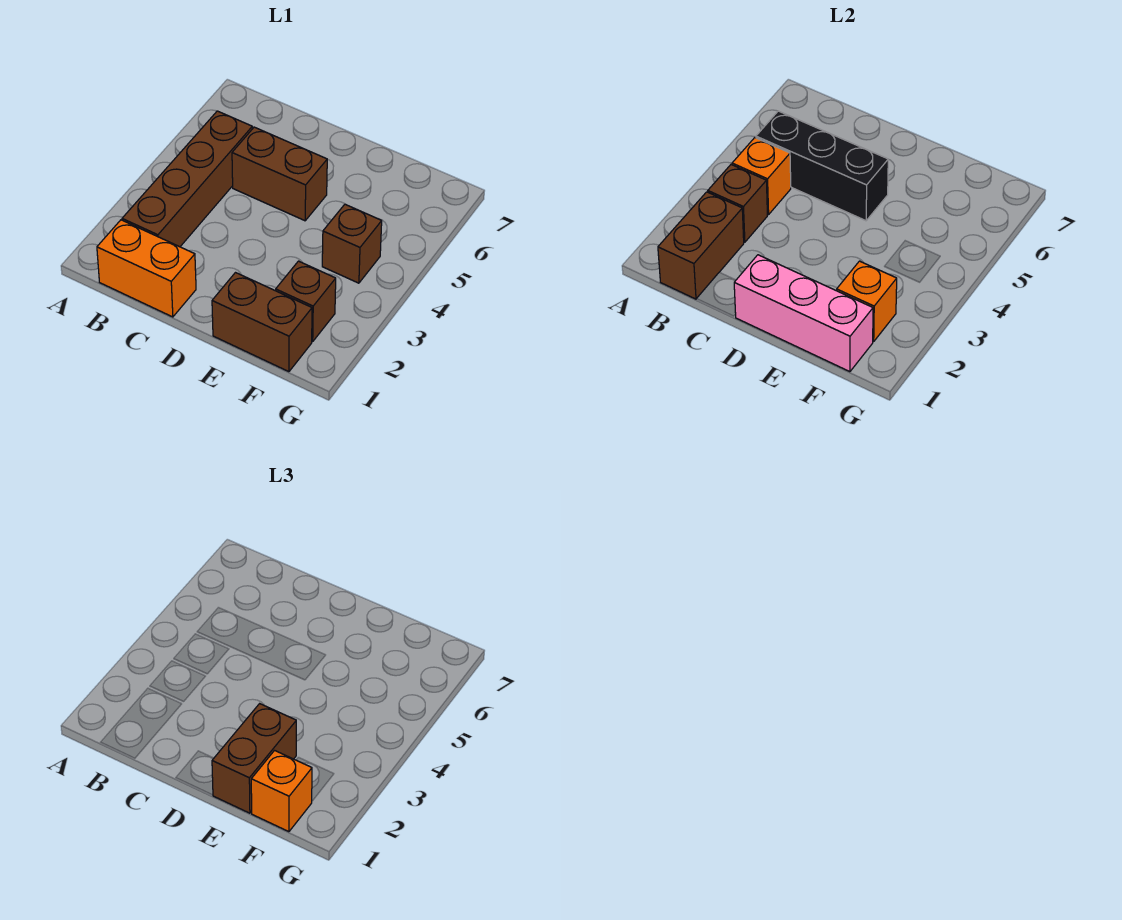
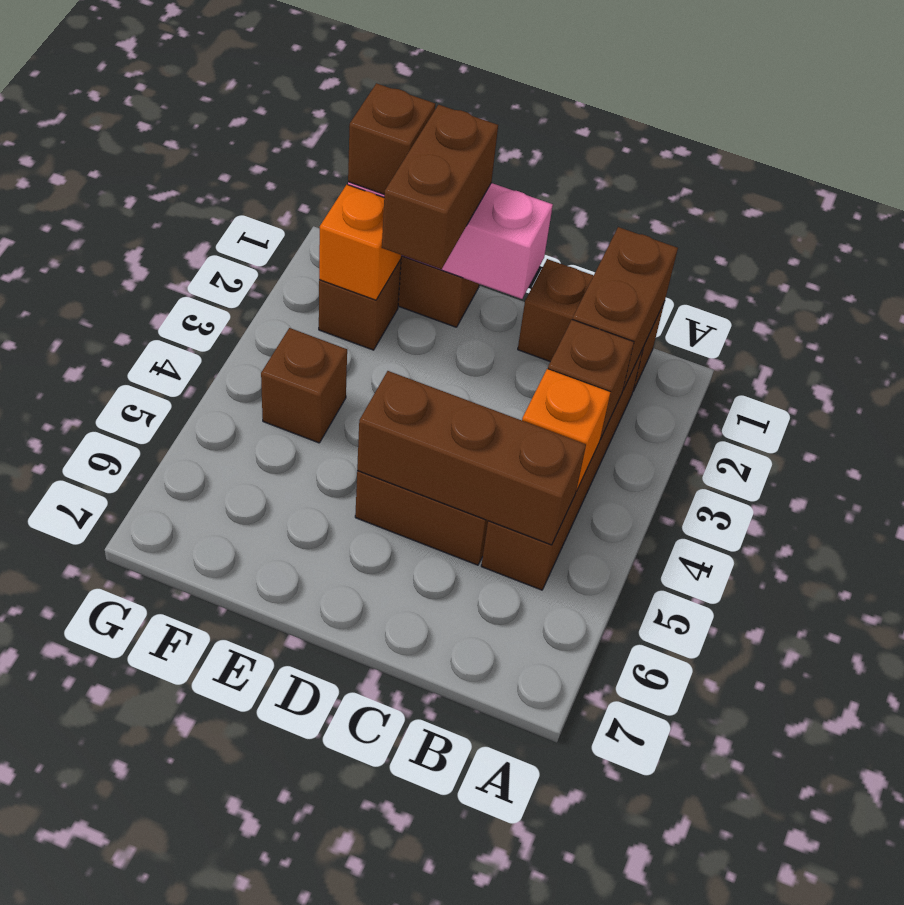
orange brick B1:C1 level 1 -> brown brick B1:C1 level 1
black brick B5:D5 level 2 -> brown brick B5:D5 level 2
orange brick F1 level 3 -> brown brick F1 level 3

